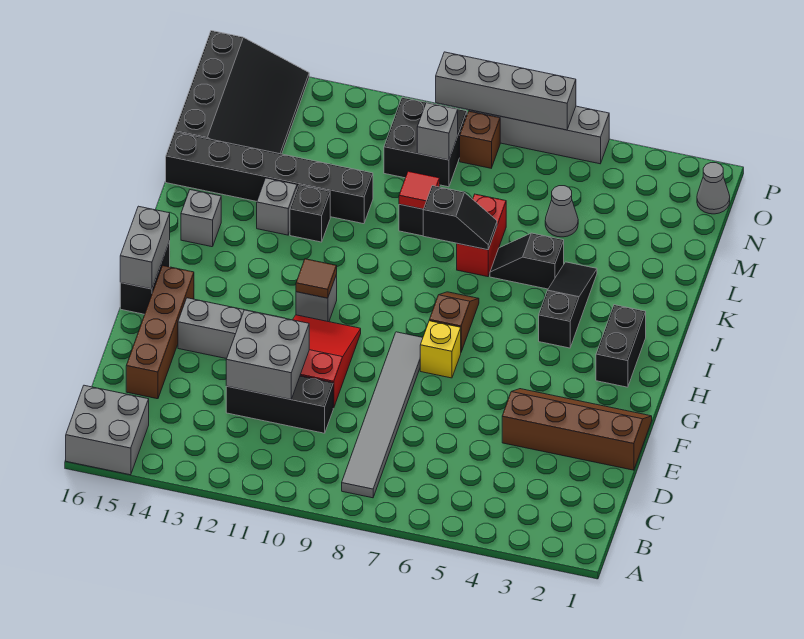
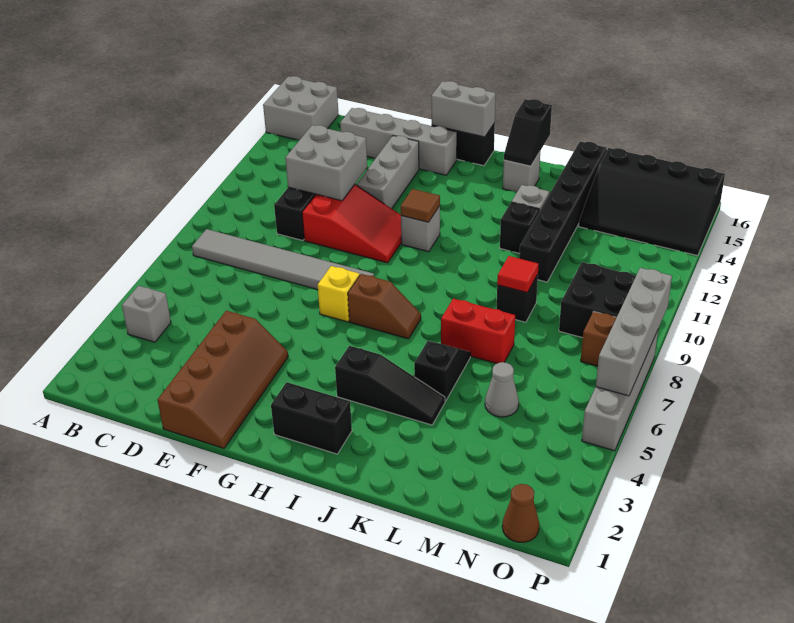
brown brick D15:G15 level 1 -> grey brick D15:G15 level 1
black slope K7:K8 level 2 top 8 -> black slope J15:J16 level 2 top 16
grey brick N9 level 2 -> grey brick B4 level 1
grey cone O1 level 1 -> brown cone O1 level 1

